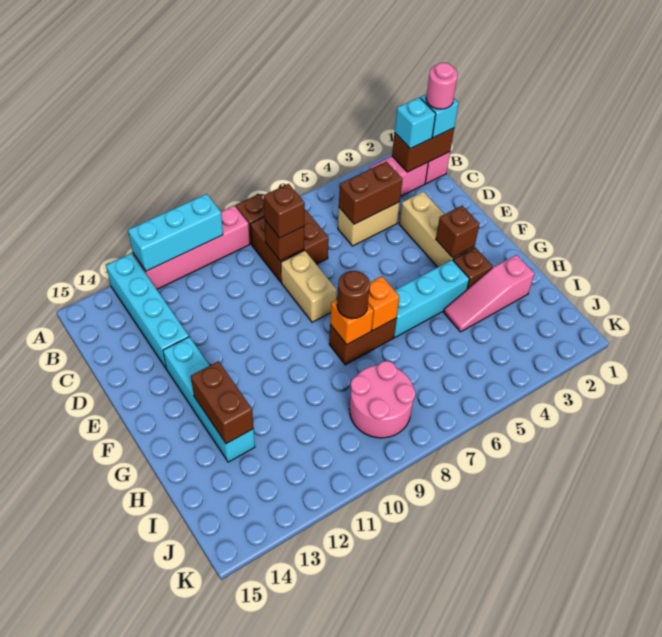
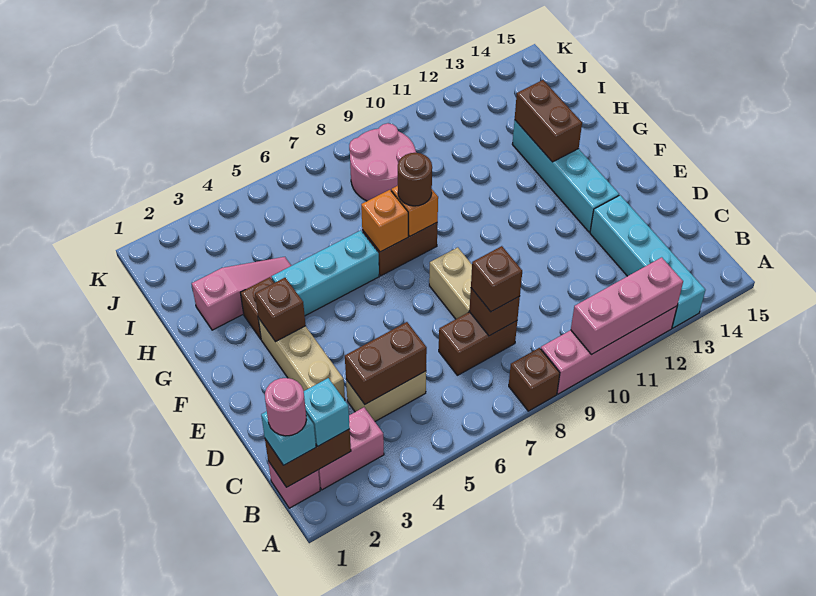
cyan brick A10:A12 level 2 -> pink brick A10:A12 level 2
brown brick B7:C8 level 1 -> brown brick C7:C8 level 1

